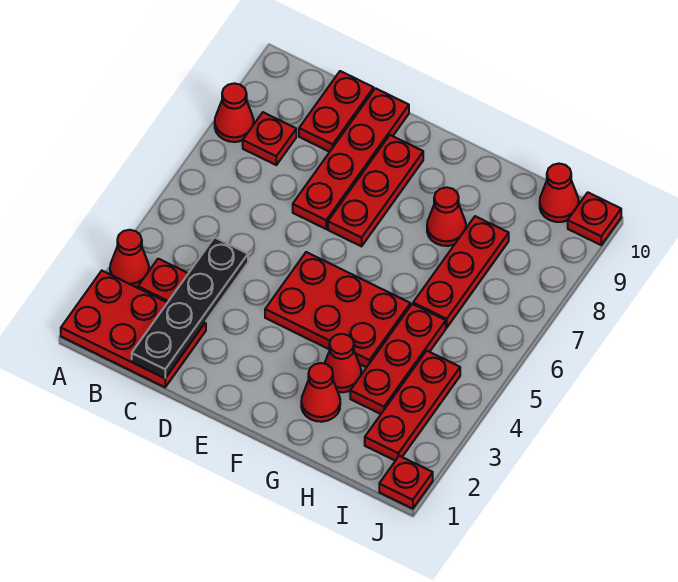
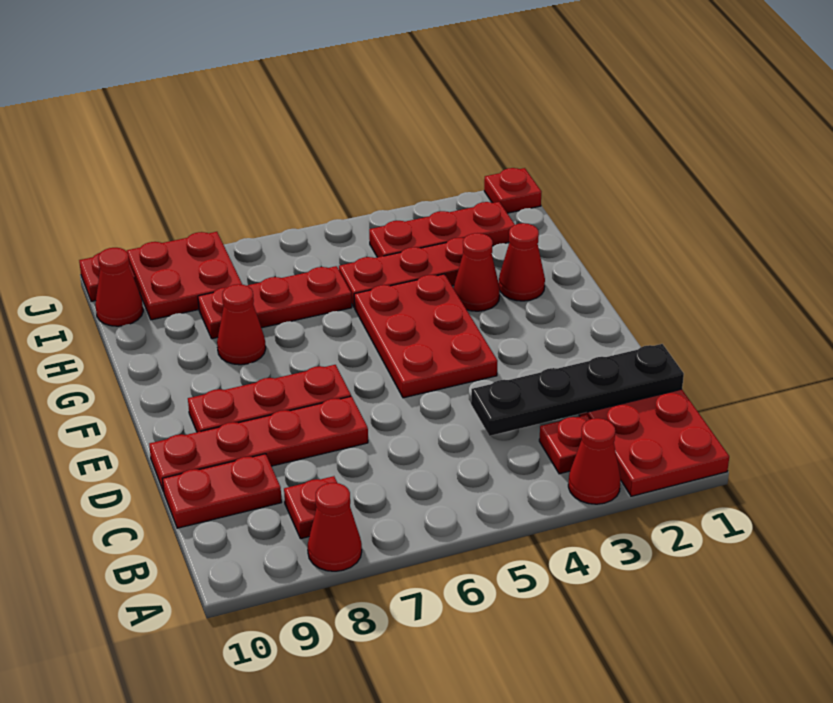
none -> red plate I8:J9 level 1

